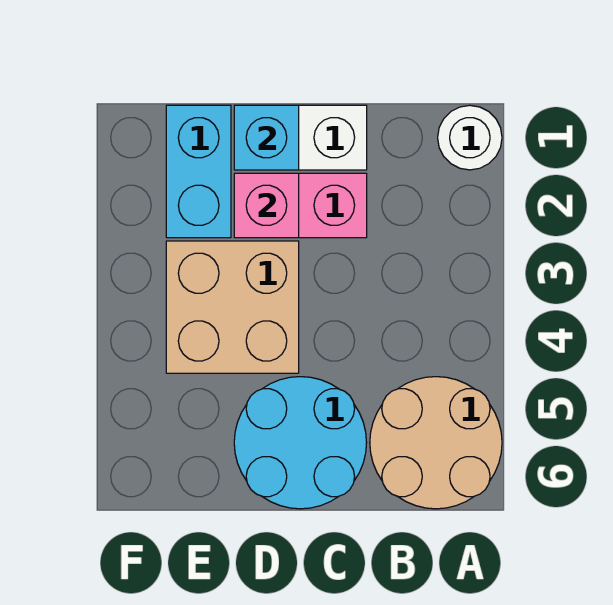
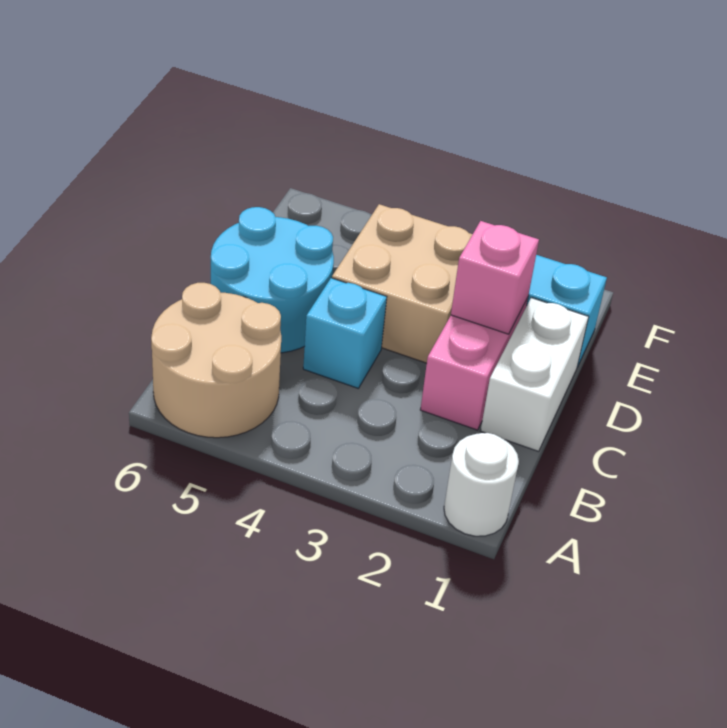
cyan brick D1 level 2 -> cyan brick C4 level 1

